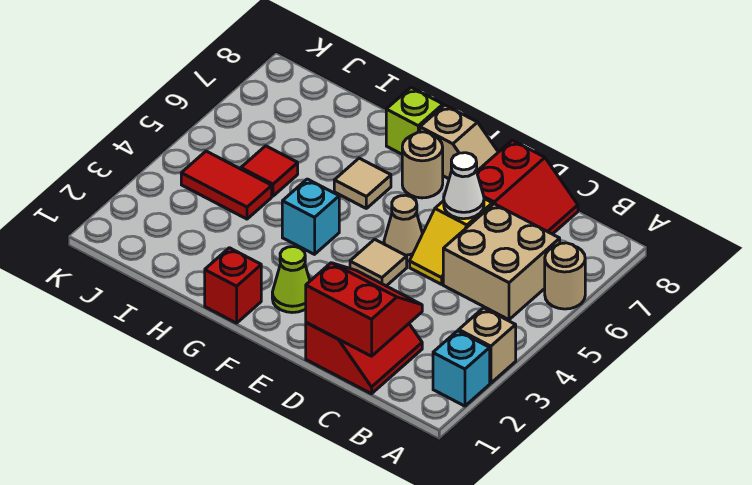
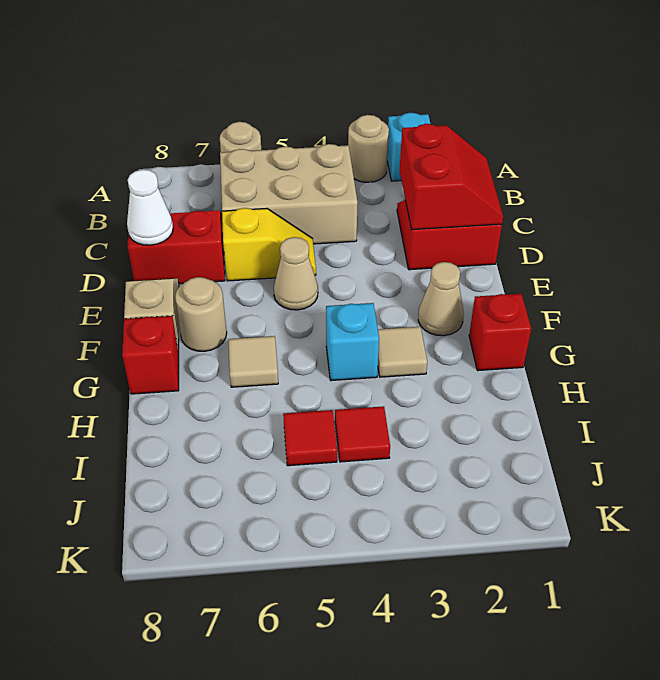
tan brick A3 level 1 -> tan round brick A3 level 1
tan brick B5:C6 level 1 -> tan brick B4:C6 level 1
red slope C1:D2 level 2 top 1 -> red slope C1:D2 level 2 top 2
white cone D6 level 2 -> white cone D8 level 2
tan tile E4 level 1 -> tan tile G3 level 1
lime cone F2 level 1 -> tan cone F2 level 1
lime brick G8 level 1 -> red brick G8 level 1
red tile I4:J4 level 1 -> red tile I4 level 1

